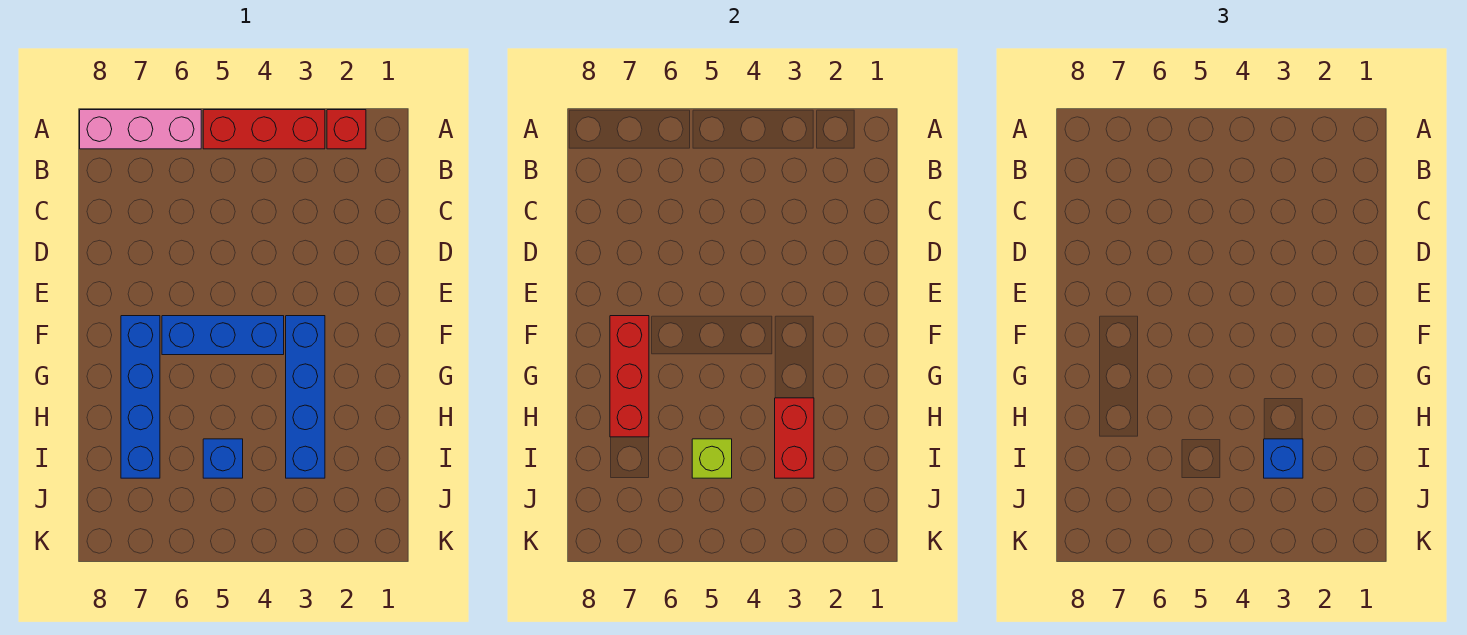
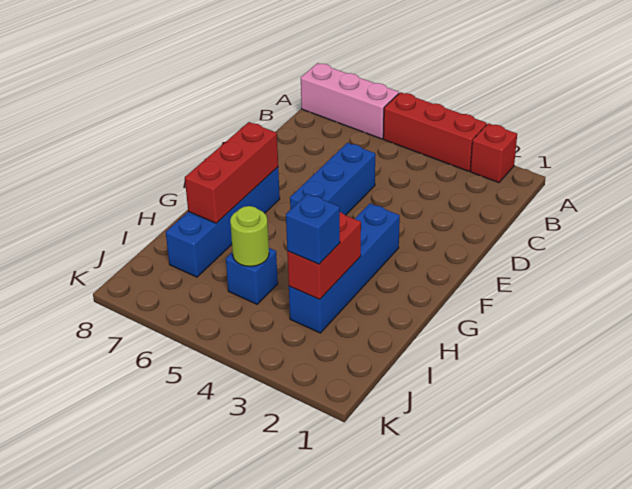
blue brick F4:F6 level 1 -> blue brick D5:F5 level 1
lime brick I5 level 2 -> lime round brick I5 level 2

